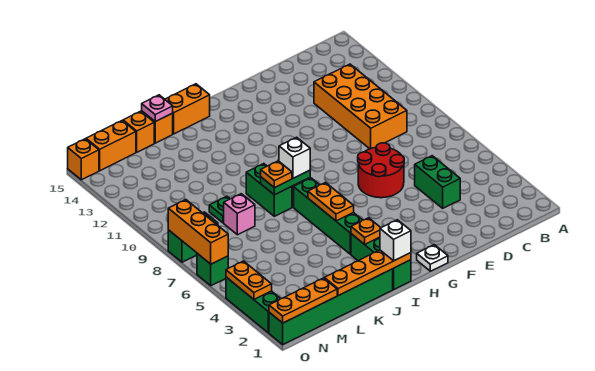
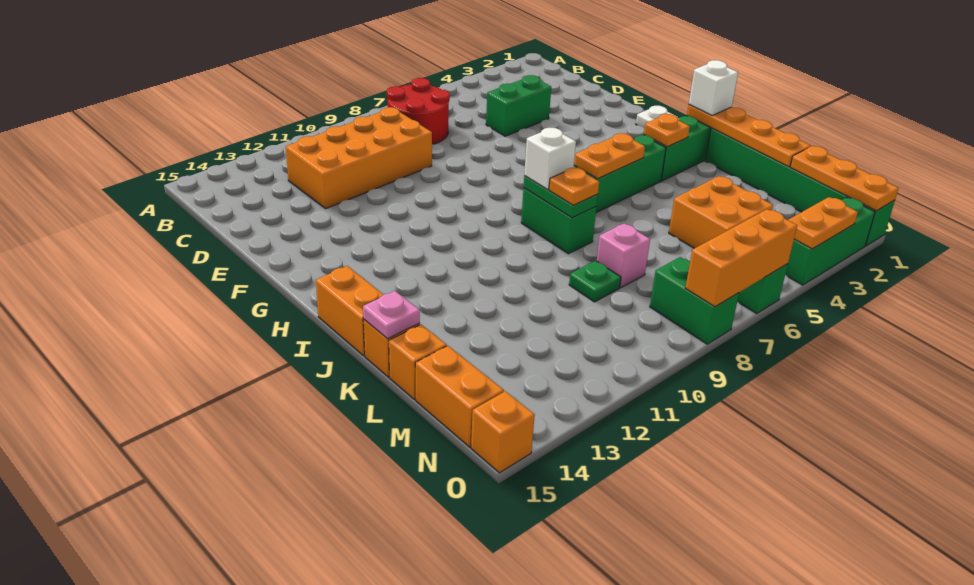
red round brick E6:F7 level 1 -> red round brick B7:C8 level 1
green brick J8:J9 level 1 -> green brick I8:J8 level 1
none -> orange brick L4:M5 level 1

